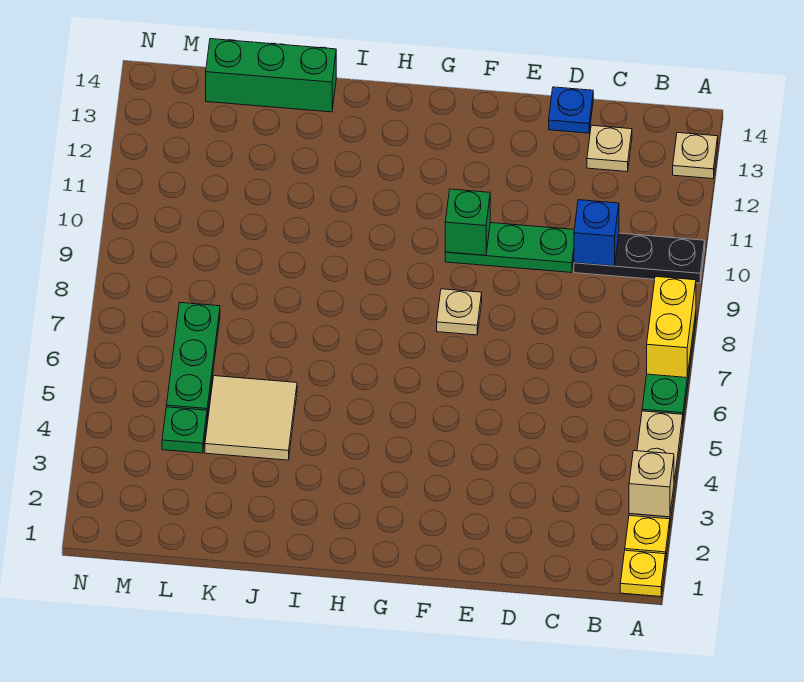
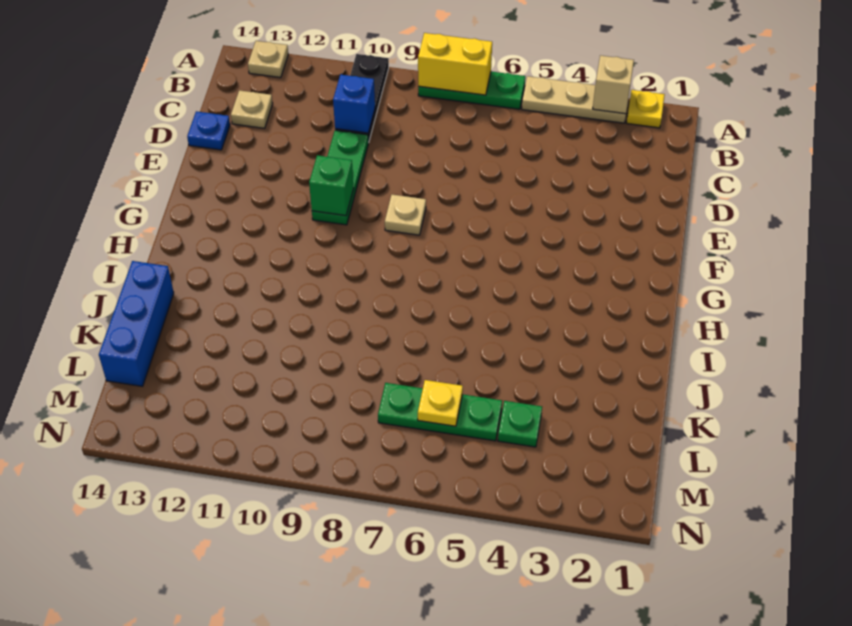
yellow plate A1 level 1 -> yellow plate L6 level 2
tan tile J4:K5 level 1 -> none
green brick J14:L14 level 1 -> blue brick J14:L14 level 1

